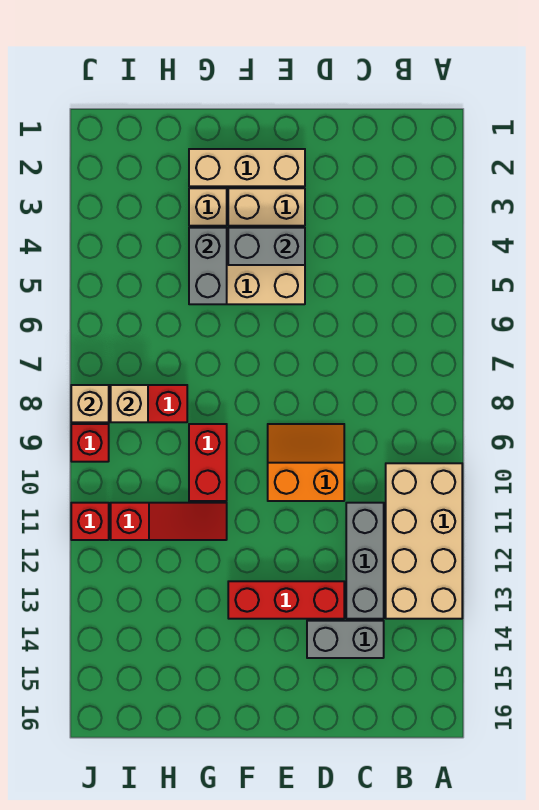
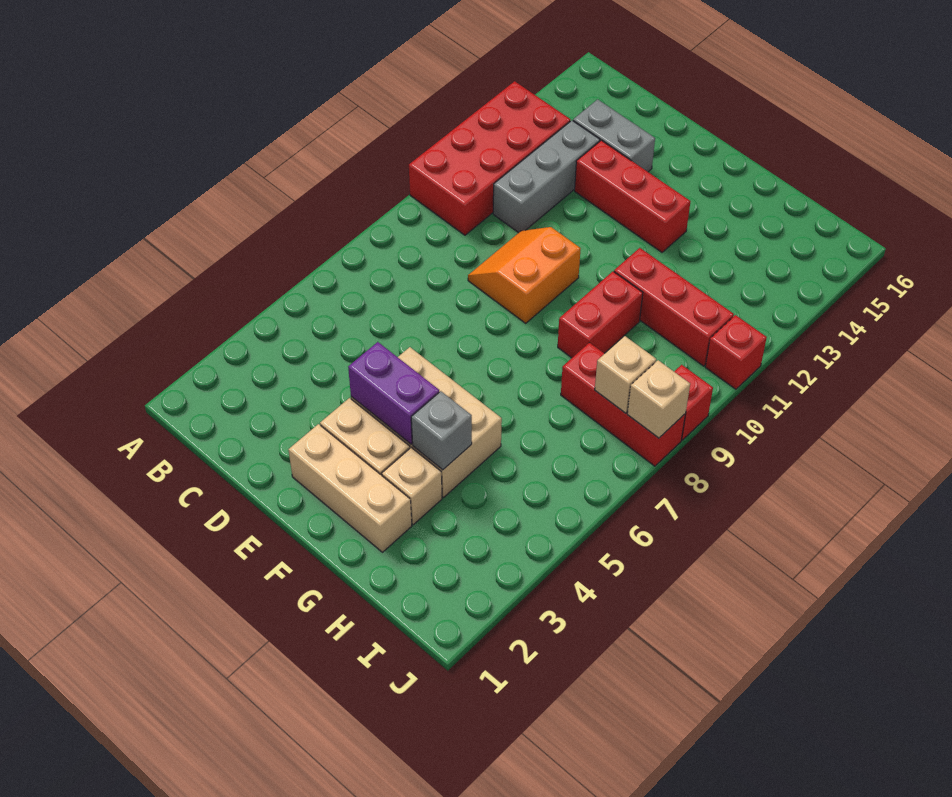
tan brick A10:B13 level 1 -> red brick A10:B13 level 1
orange slope D9:E10 level 1 top 10 -> orange slope D9:E10 level 1 top E
grey brick E4:F4 level 2 -> purple brick E4:F4 level 2
grey brick G4:G5 level 2 -> grey brick G4 level 2
red slope G11:I11 level 1 top I -> red brick G11:I11 level 1

